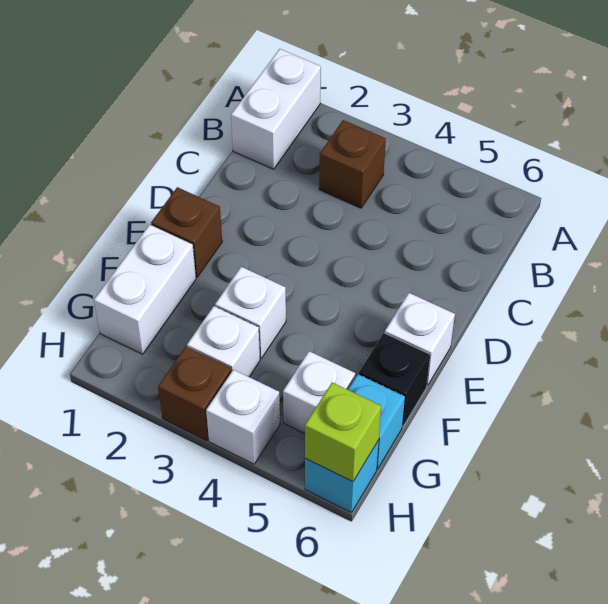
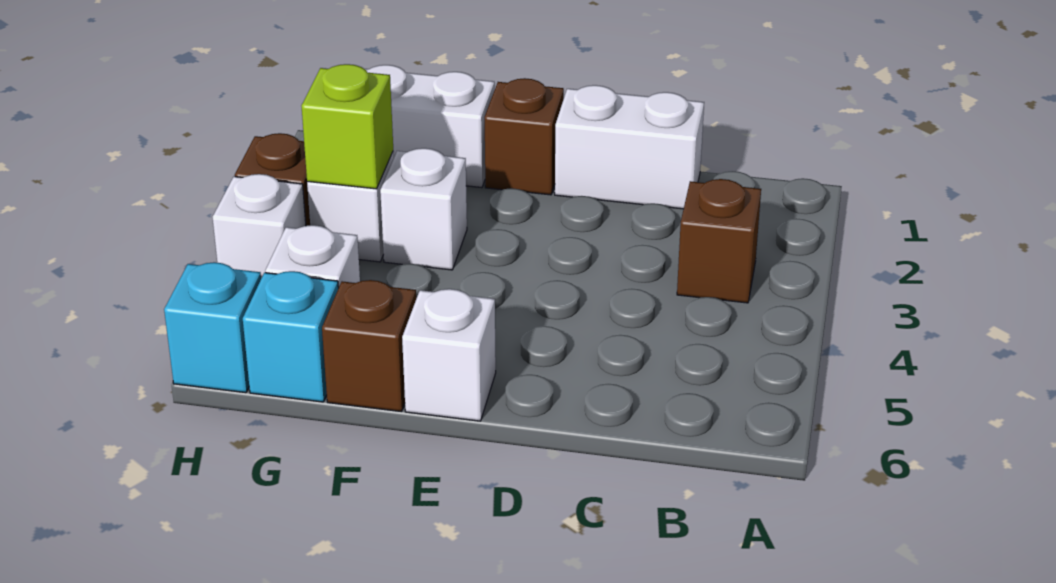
white brick A1:B1 level 1 -> white brick C1:D1 level 1
black brick F6 level 1 -> brown brick F6 level 1
lime brick H6 level 2 -> lime brick G3 level 2

